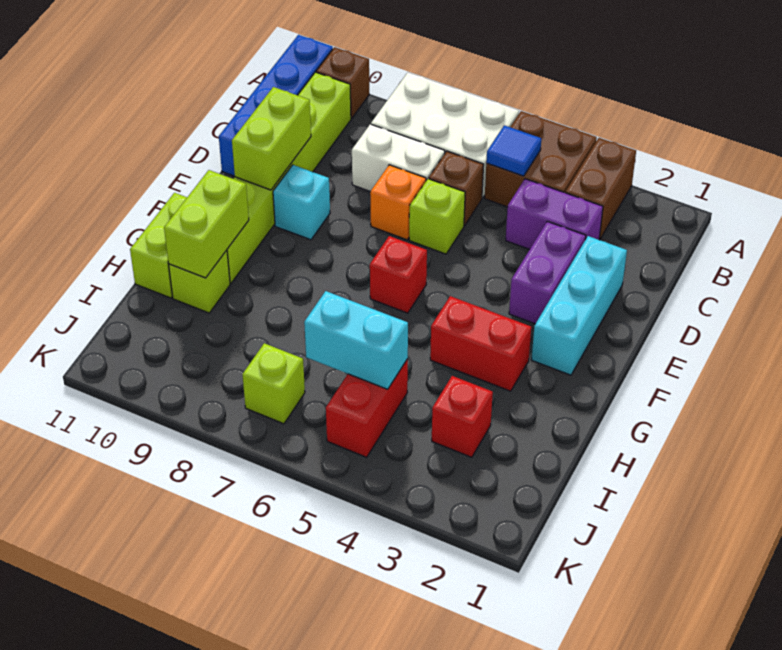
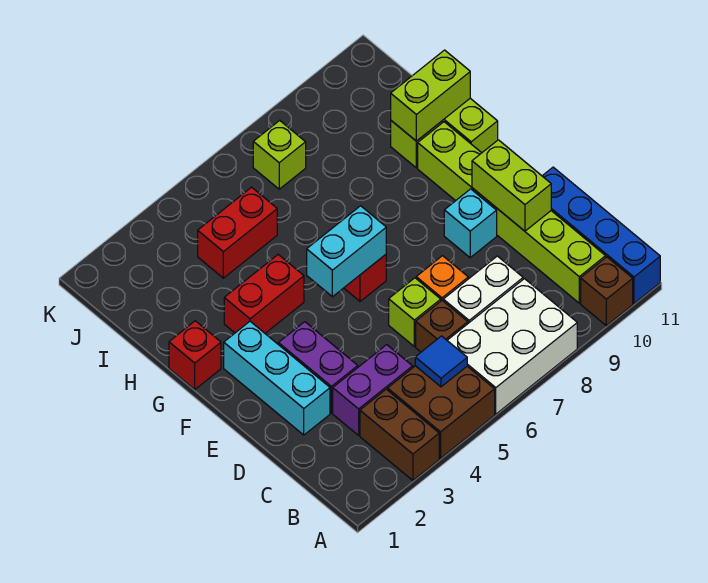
lime brick G10:H10 level 2 -> lime brick H10:H11 level 2
red brick I3 level 1 -> red brick G1 level 1
red brick I5:J5 level 1 -> red brick I4:I5 level 1
cyan brick I5:I6 level 2 -> cyan brick F5:F6 level 2

